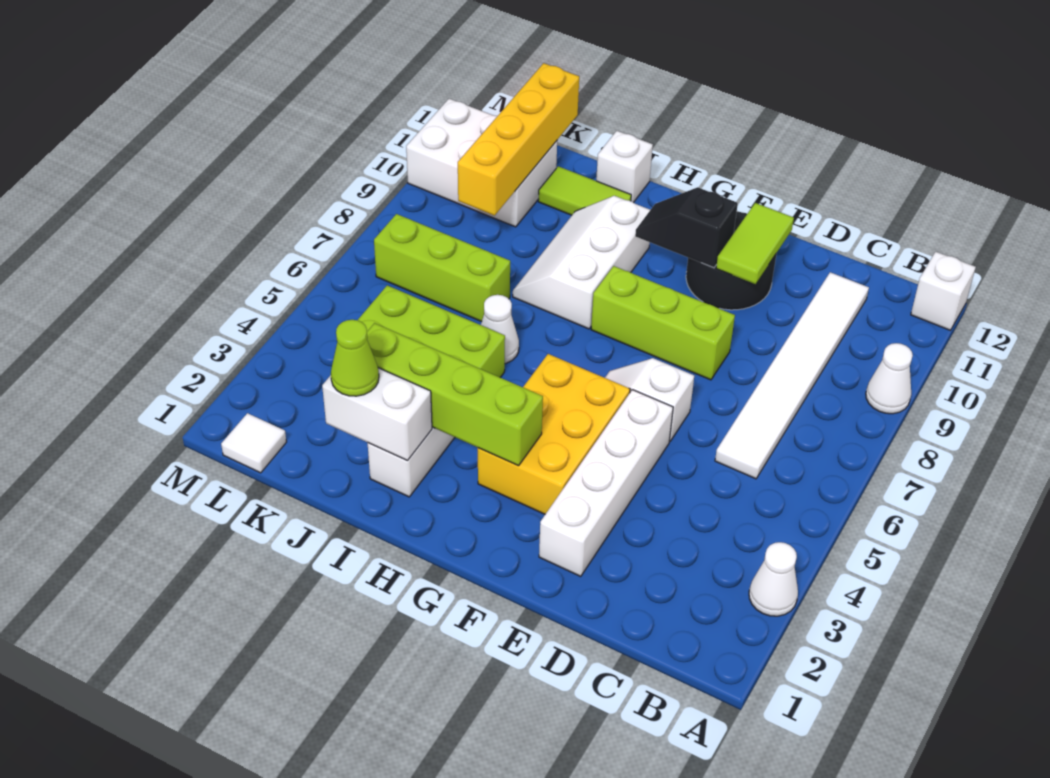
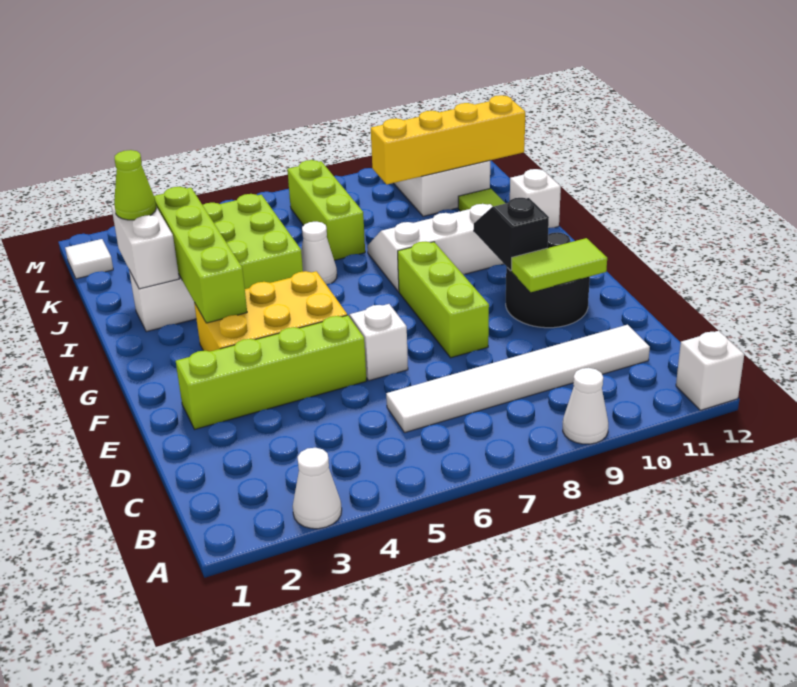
white brick E2:E5 level 1 -> lime brick E2:E5 level 1

